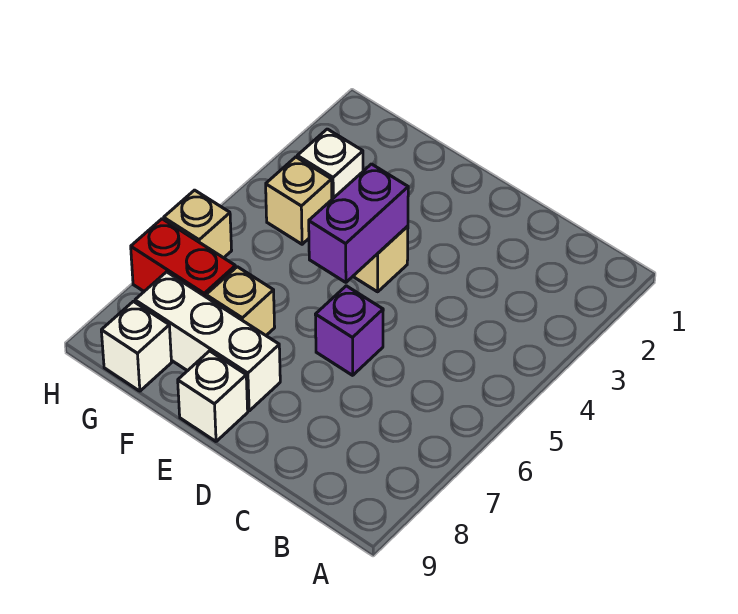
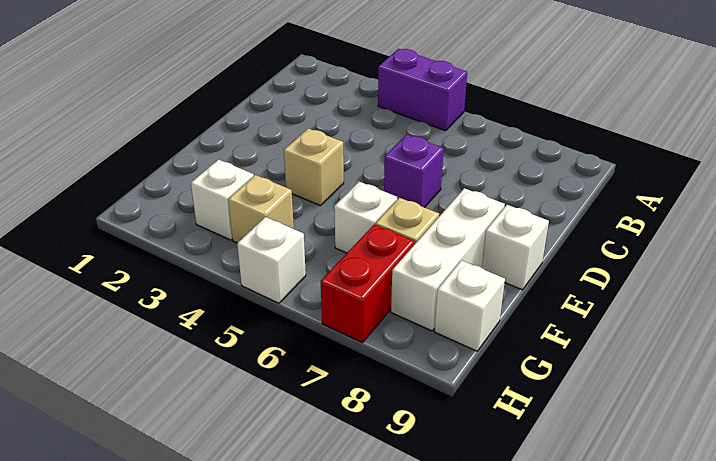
purple brick E4:E5 level 2 -> purple brick A4:A5 level 1
none -> white brick F6 level 1
none -> white brick H5 level 1
tan brick H6 level 1 -> none

